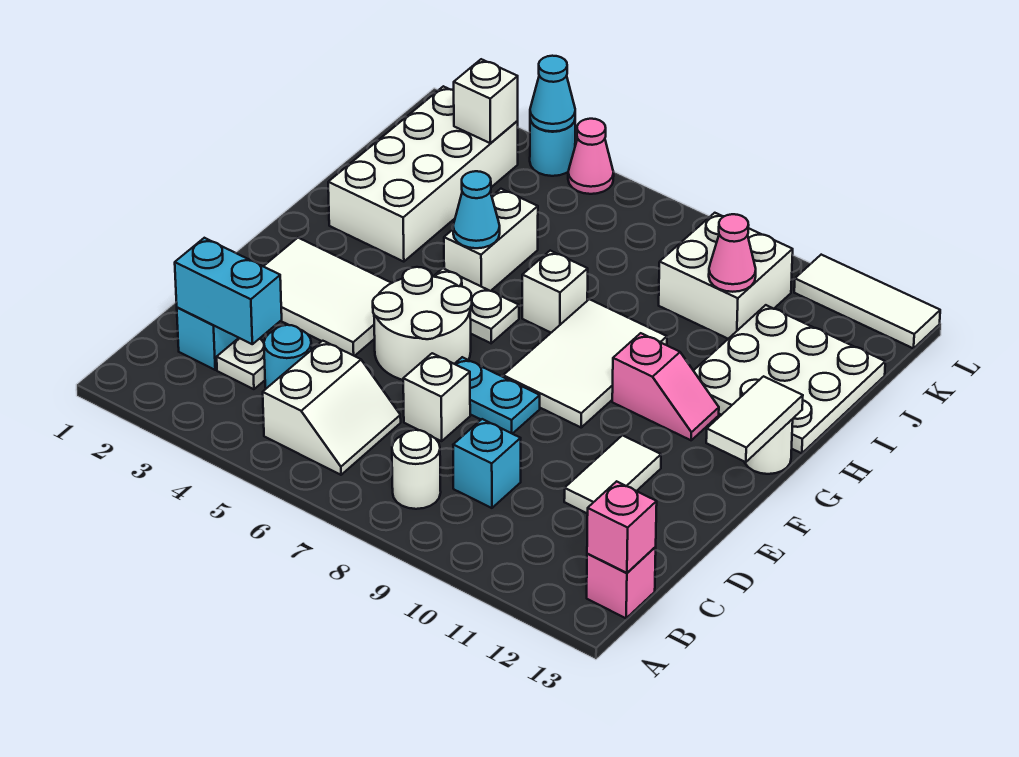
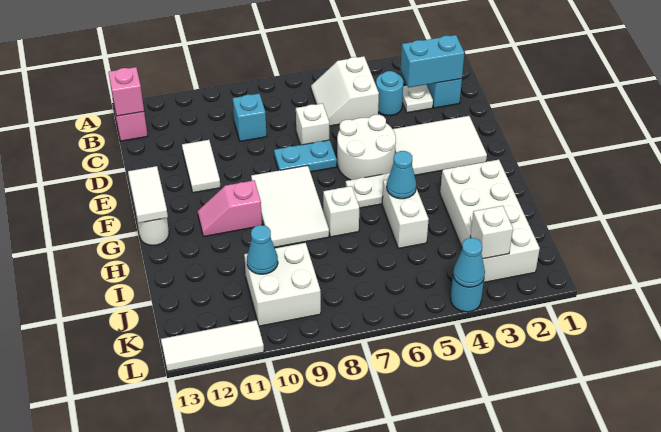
white round brick B8 level 1 -> none
white plate H11:J13 level 1 -> none
pink cone J10 level 2 -> cyan cone J10 level 2
pink cone L5 level 1 -> none

